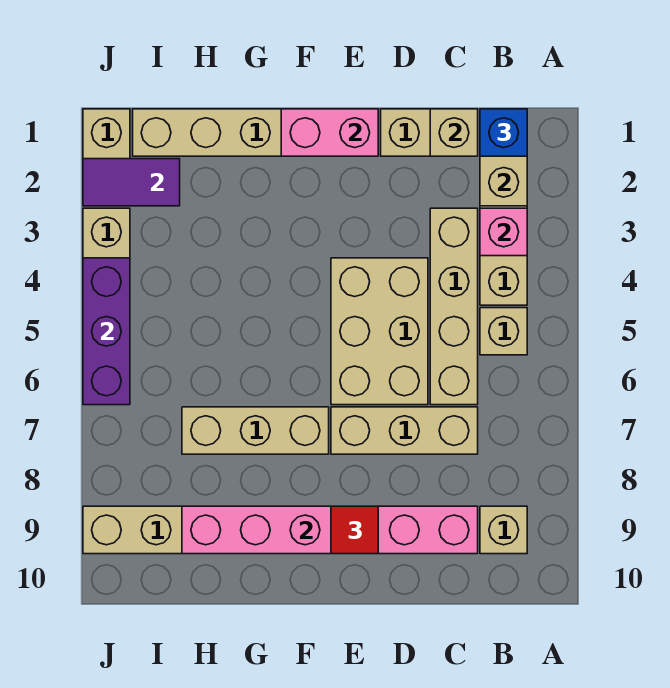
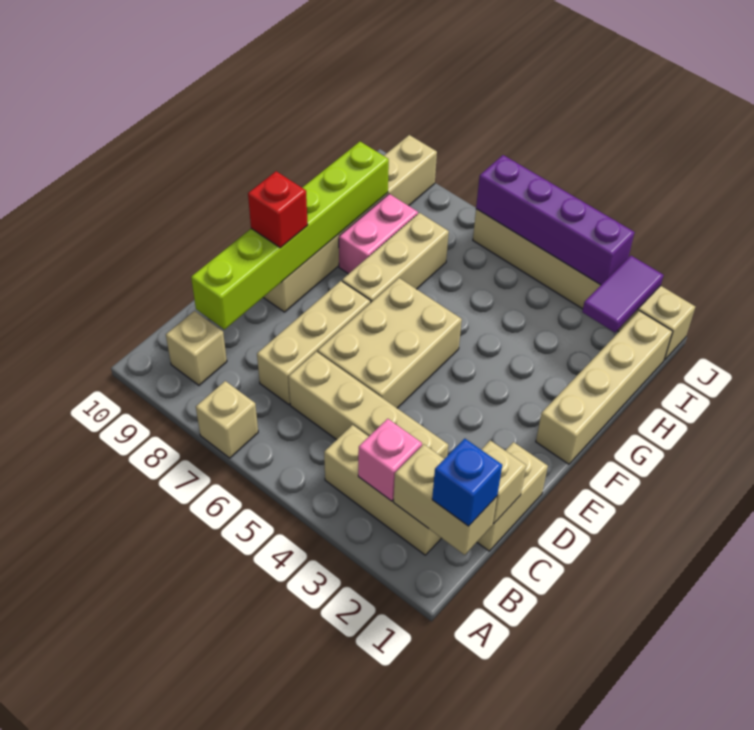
tan brick B5 level 1 -> tan brick A7 level 1
pink brick C9:H9 level 2 -> lime brick C9:H9 level 2
tan brick D4:E6 level 1 -> tan brick D5:F6 level 1
pink brick E1:F1 level 2 -> pink brick G8:H8 level 1
red tile E9 level 3 -> red brick E9 level 3
purple brick J4:J6 level 2 -> purple brick J3:J6 level 2

